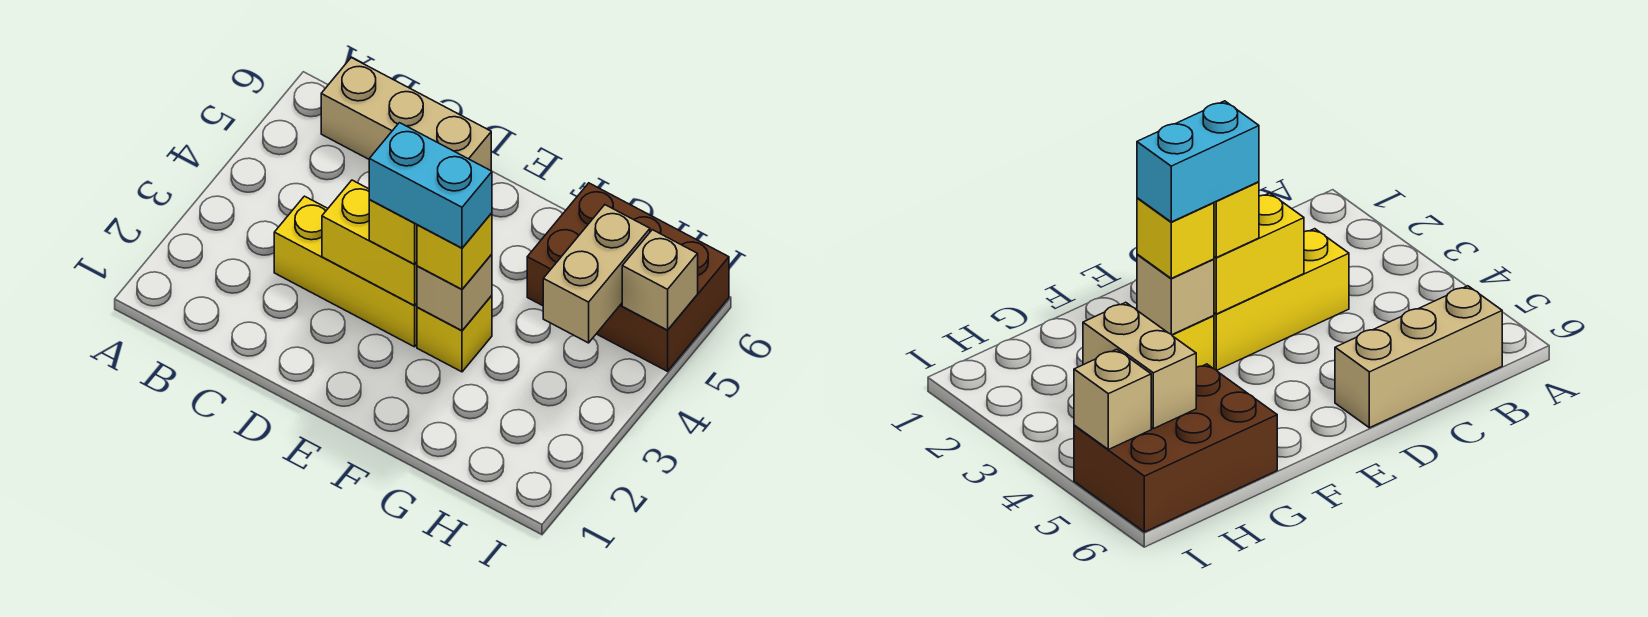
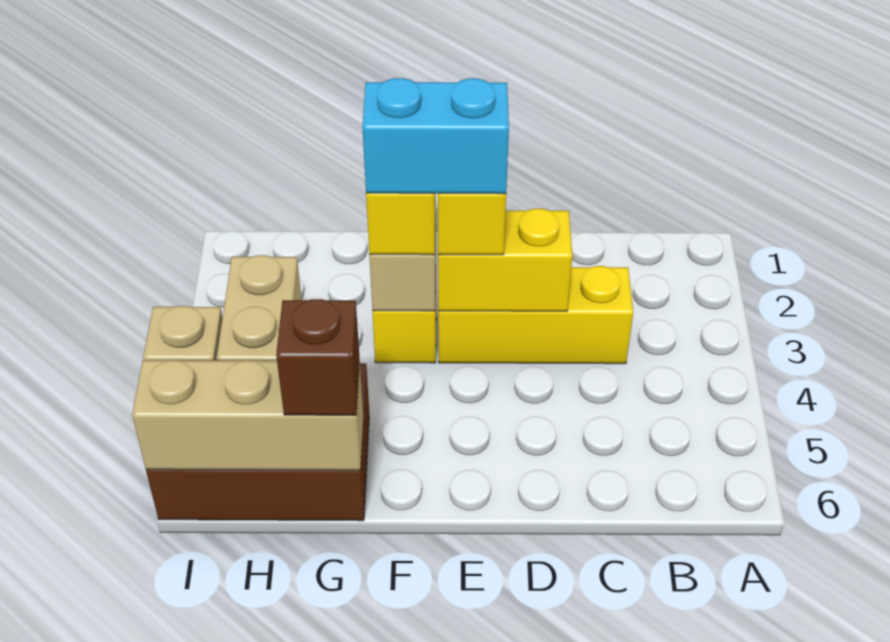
tan brick B6:D6 level 1 -> tan brick G6:I6 level 2
none -> brown brick G6 level 3

